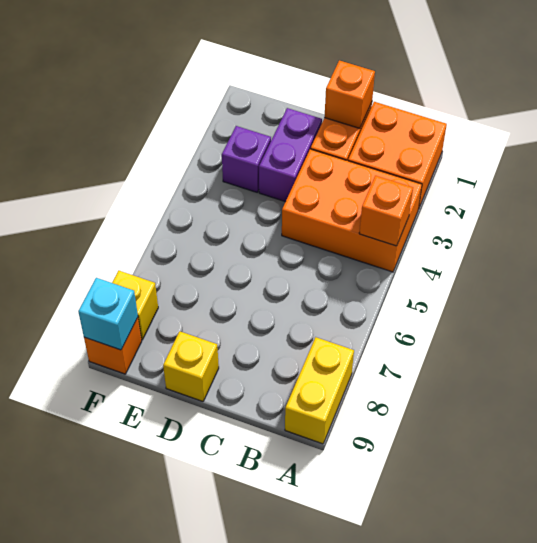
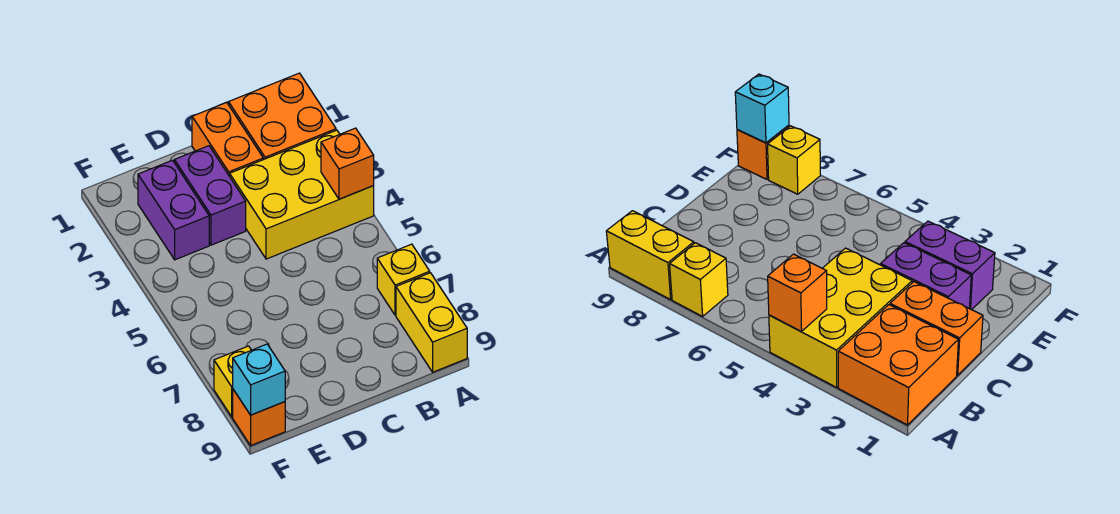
orange brick A3:C4 level 1 -> yellow brick A3:C4 level 1
orange brick C1 level 2 -> none
yellow brick D9 level 1 -> yellow brick A7 level 1
purple brick E3 level 1 -> purple brick E2:E3 level 1

